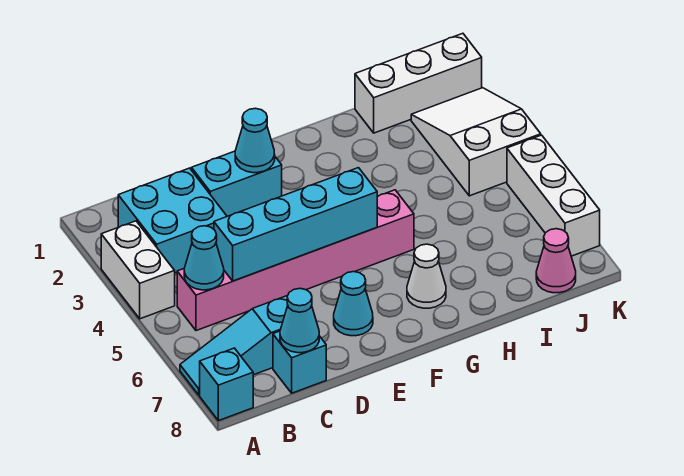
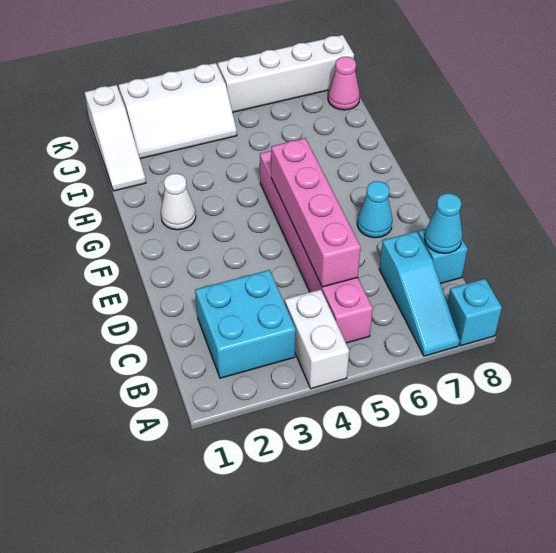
white brick A3:A4 level 1 -> white brick A4:B4 level 1
cyan cone B5 level 2 -> none
cyan brick C5:F5 level 2 -> pink brick C5:F5 level 2
cyan brick D2:E2 level 1 -> none
cyan cone E2 level 2 -> none
white cone G7 level 1 -> white cone G2 level 1
white brick I1:K1 level 1 -> white slope I1:K1 level 1 top K
white slope J2:K4 level 1 top 4 -> white slope J2:K4 level 1 top K
white brick K5:K7 level 1 -> white brick K5:K8 level 1

